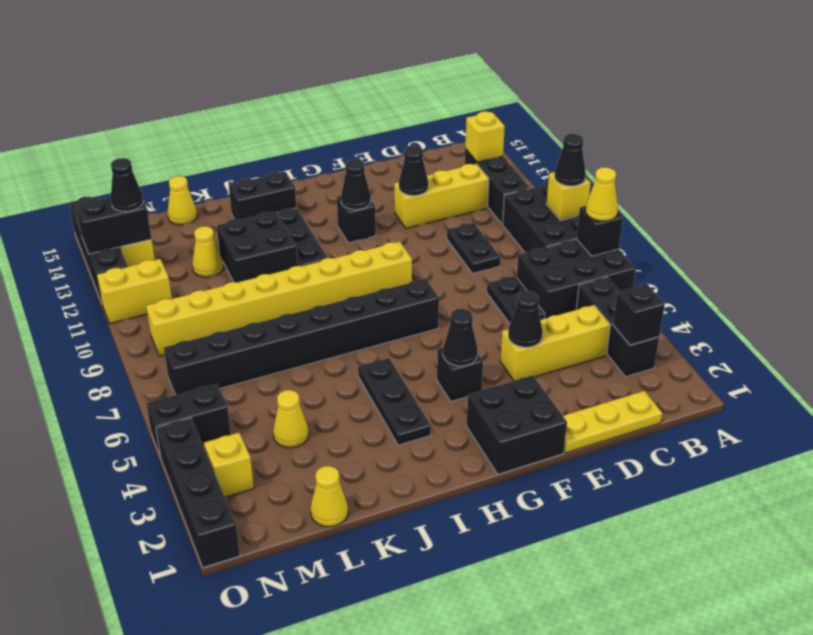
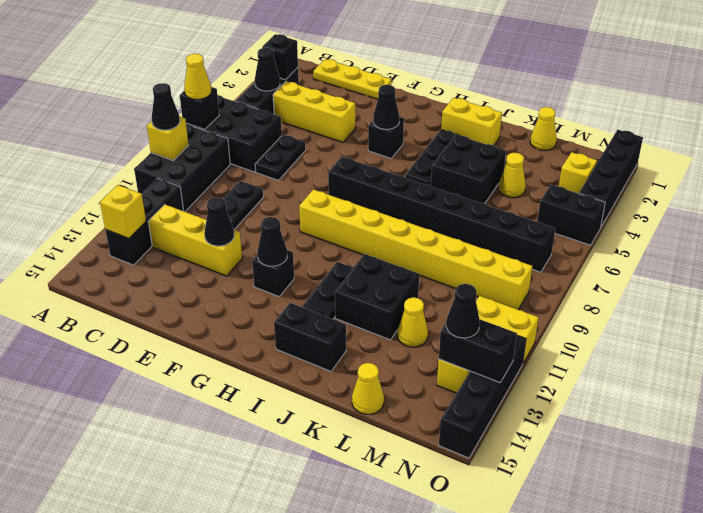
black cone E4 level 2 -> black cone B4 level 2
black brick F1:G2 level 1 -> black brick J4:K5 level 1
none -> yellow brick I2:J2 level 1

